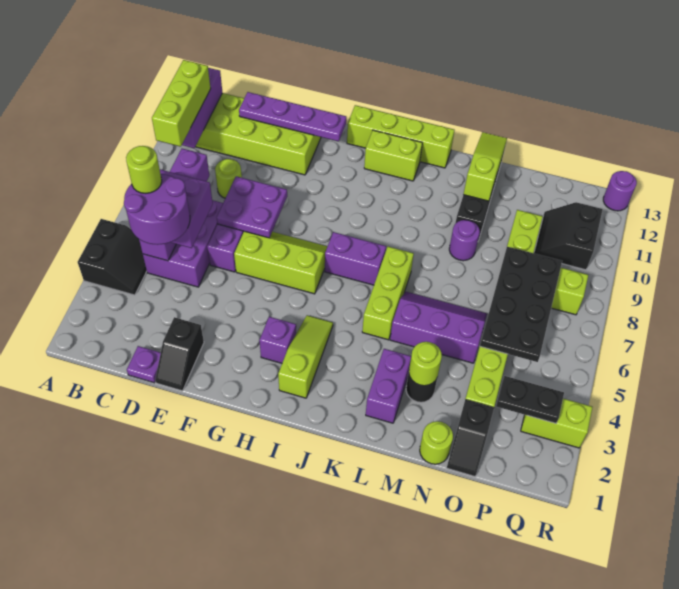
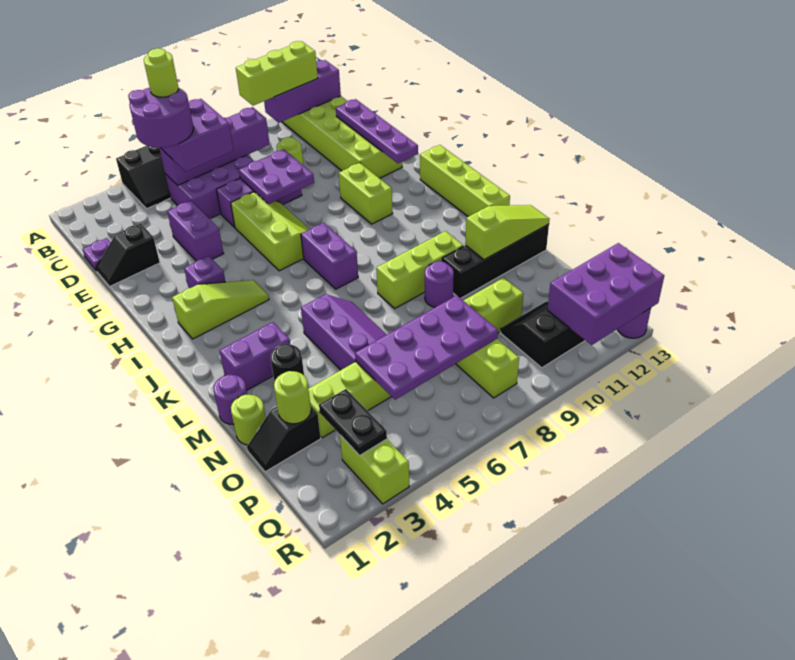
none -> purple brick E4:F4 level 1
lime brick I12:J12 level 1 -> lime brick G10:H10 level 1
lime brick K5:K7 level 1 -> lime brick L8:L10 level 1
none -> purple round brick M1 level 1
lime round brick M3 level 2 -> lime round brick O2 level 2
black plate O5:P8 level 2 -> purple plate O5:P8 level 2
none -> purple brick Q11:R13 level 2

